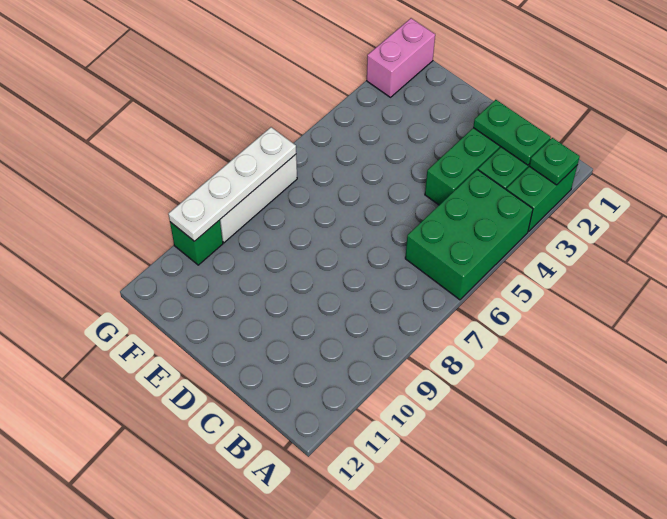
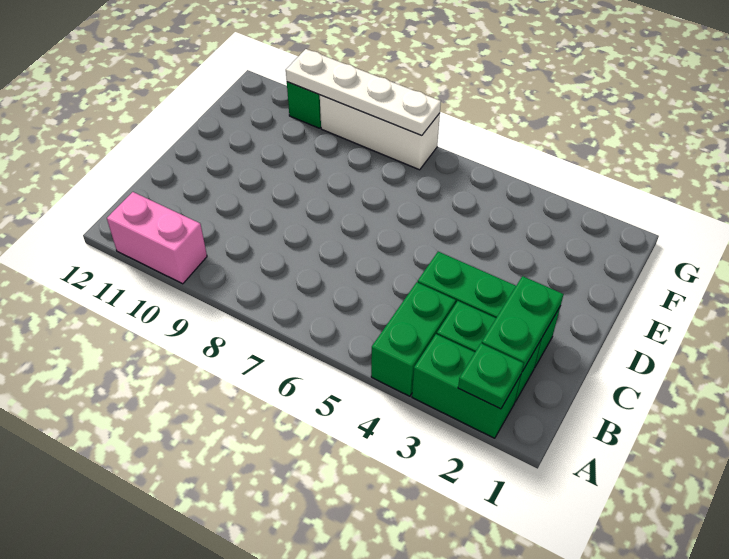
green brick A4:B6 level 1 -> green brick A4:B4 level 1
pink brick G1:G2 level 1 -> pink brick A10:A11 level 1

